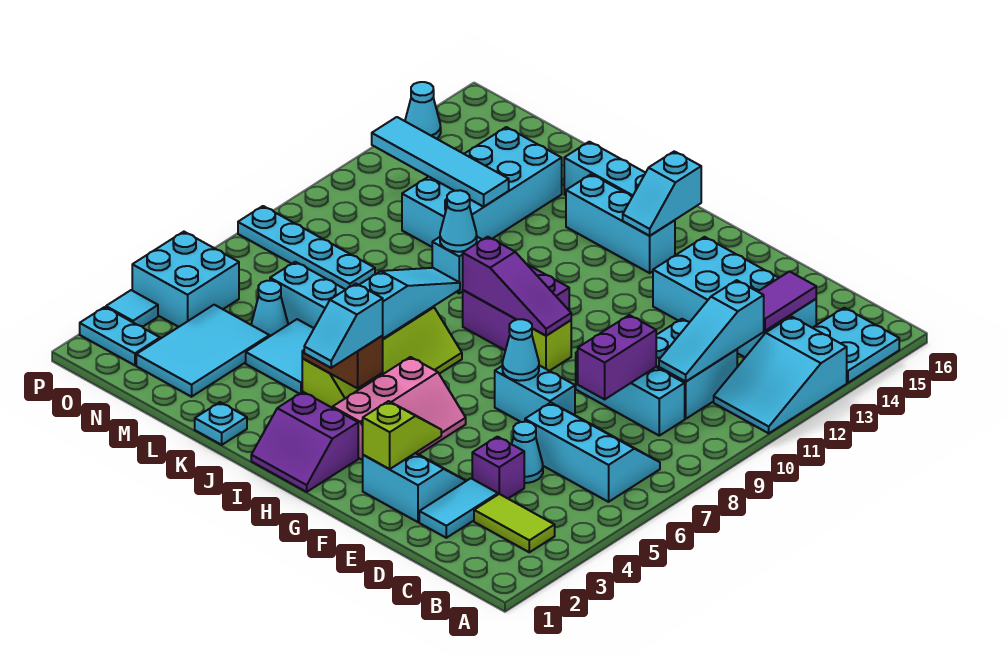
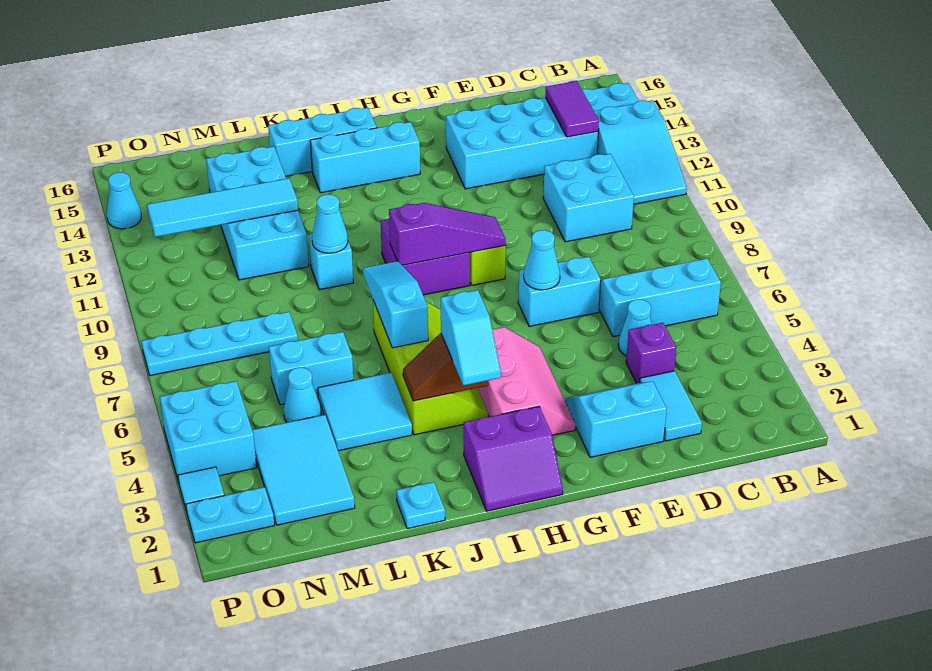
lime tile B3:C3 level 1 -> none
cyan brick C9:E9 level 1 -> none
cyan slope C10:C12 level 2 top 12 -> none
purple brick D8:D9 level 2 -> none
lime slope F2:F3 level 2 top 2 -> none
cyan slope H14:H15 level 2 top 15 -> none

